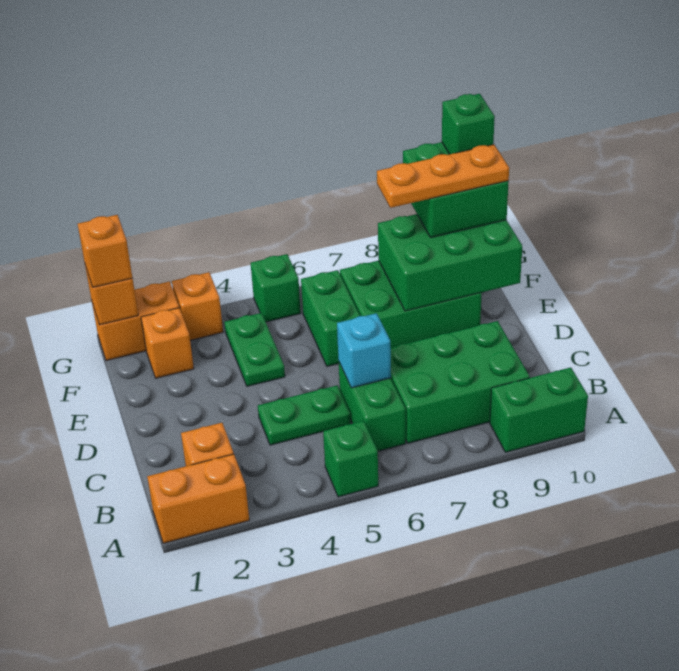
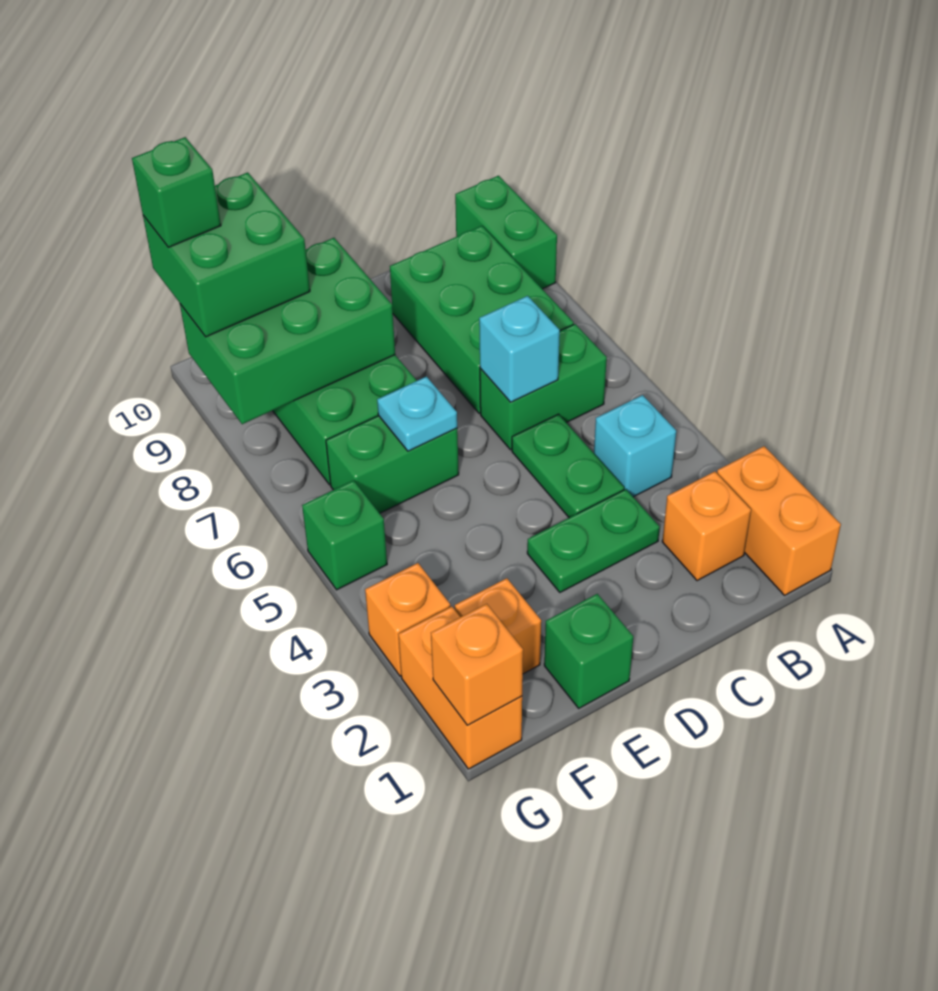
green brick A5 level 1 -> green brick E1 level 1
none -> cyan brick B4 level 1
green plate E4:F4 level 1 -> green plate C3:D3 level 1
none -> cyan plate E6 level 2
green brick E8:F10 level 2 -> green brick E8:G9 level 2
orange plate F8:F10 level 4 -> none
orange brick G1 level 3 -> none

